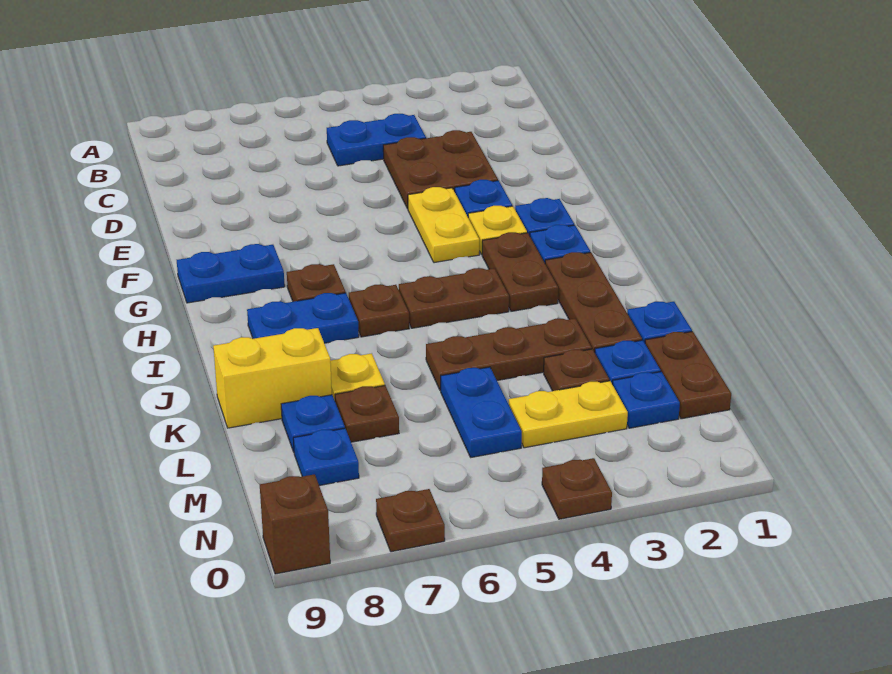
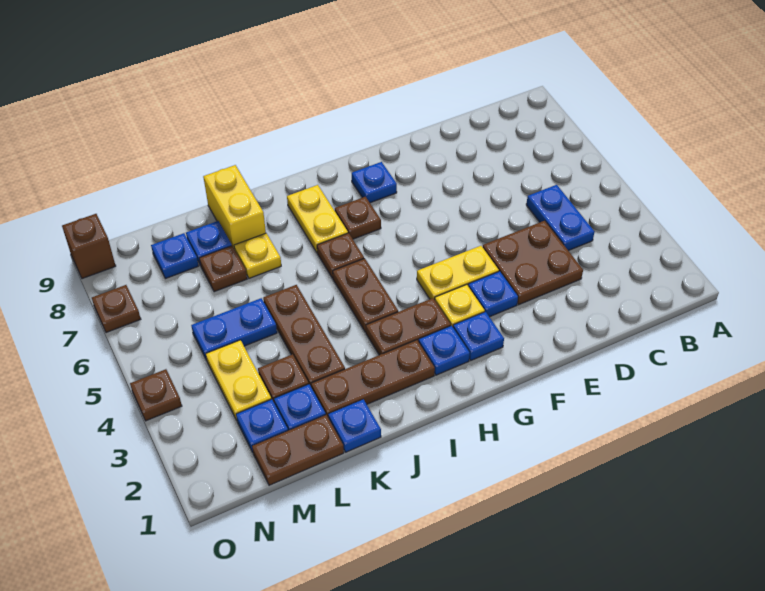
blue plate G8:G9 level 1 -> blue plate G8 level 1
blue plate I7:I8 level 1 -> yellow plate I7:I8 level 1

